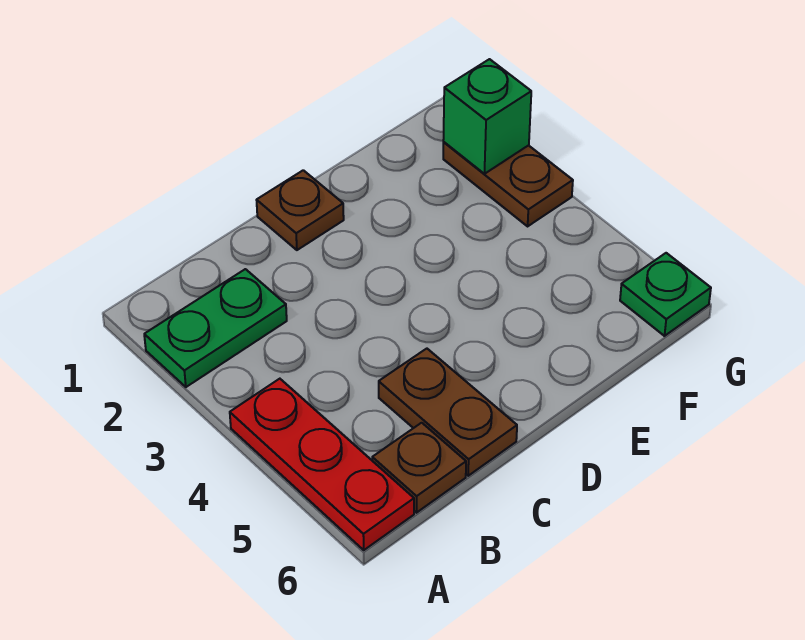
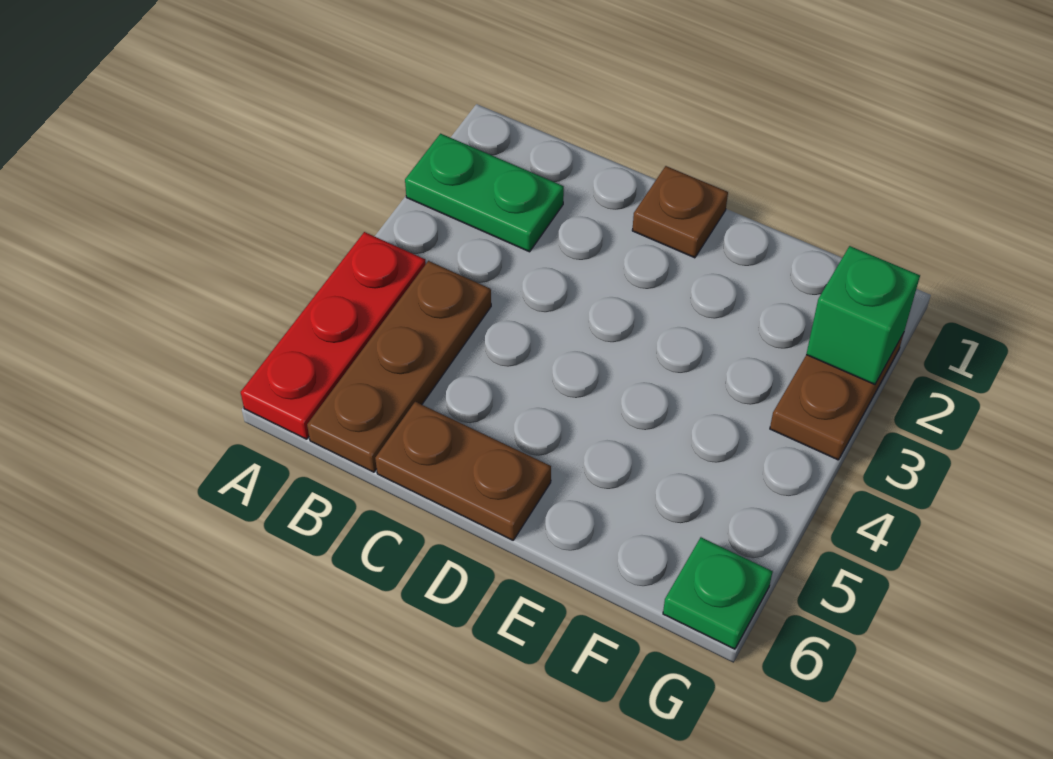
brown plate B6 level 1 -> brown plate B4:B6 level 1
brown plate C5:C6 level 1 -> brown plate C6:D6 level 1

